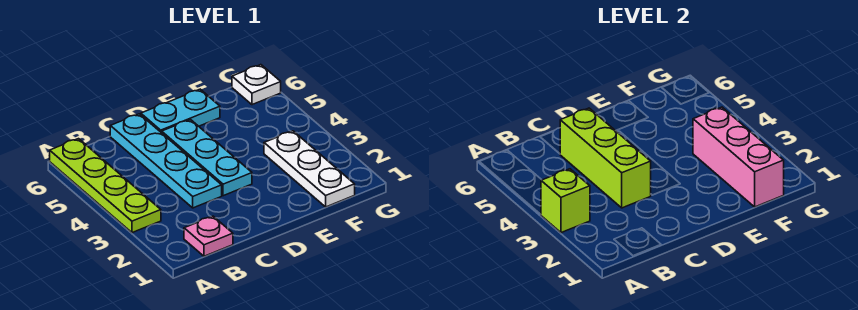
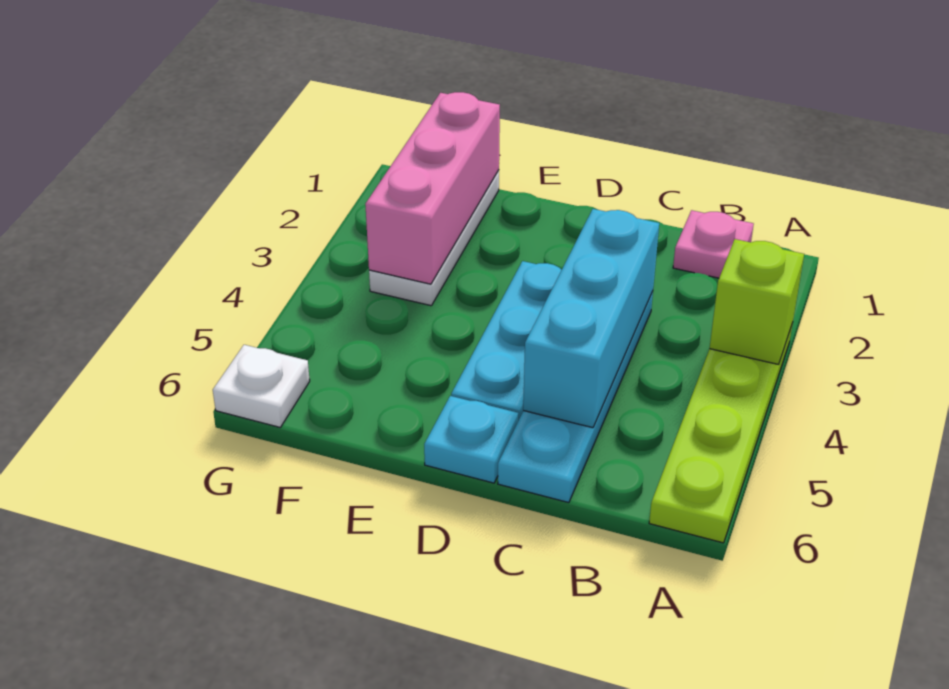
lime brick C3:C5 level 2 -> cyan brick C3:C5 level 2
cyan plate D6:E6 level 1 -> cyan plate D6 level 1

